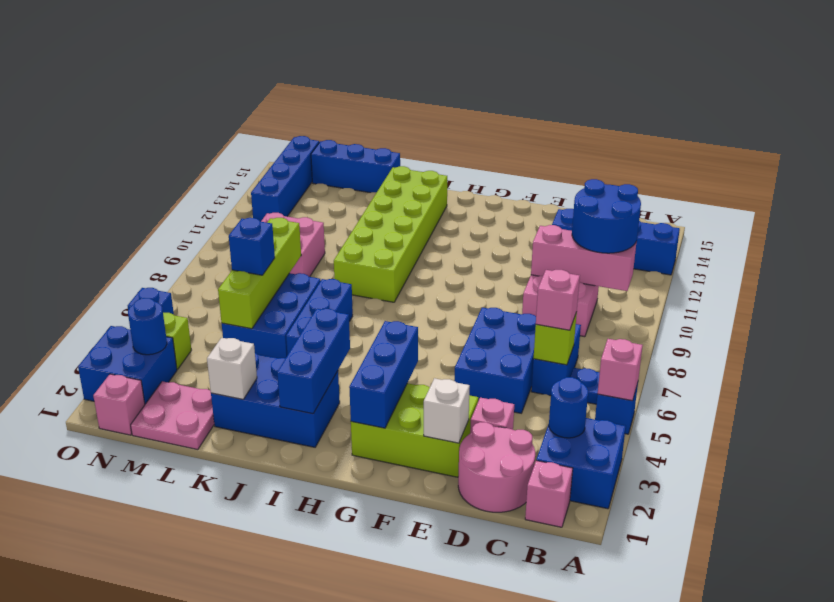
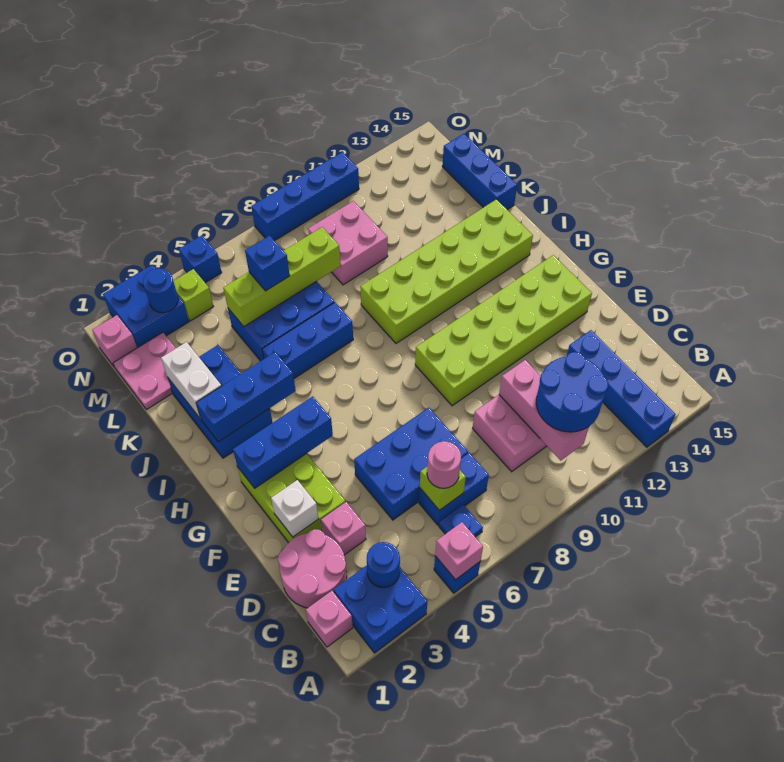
pink brick C6 level 3 -> pink round brick C6 level 3
none -> lime brick F9:G14 level 1
white brick K2 level 2 -> white brick J2:K2 level 2
blue brick N12:N15 level 1 -> blue brick O8:O11 level 1

